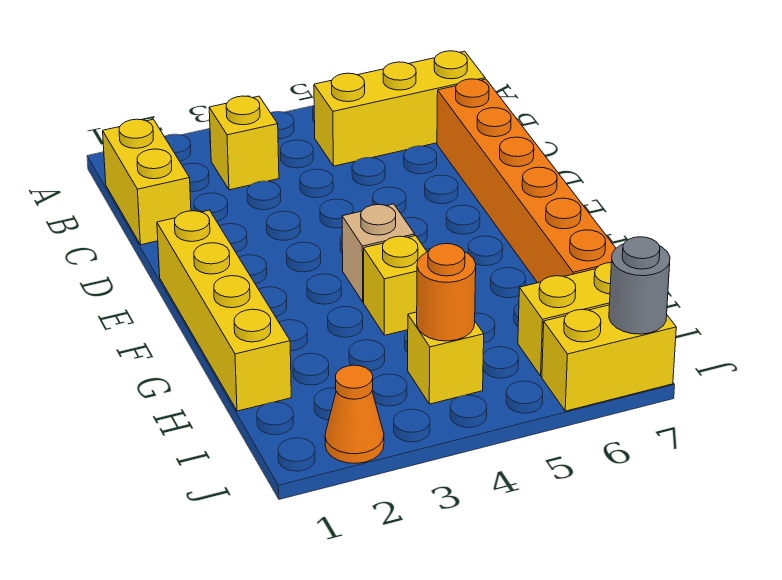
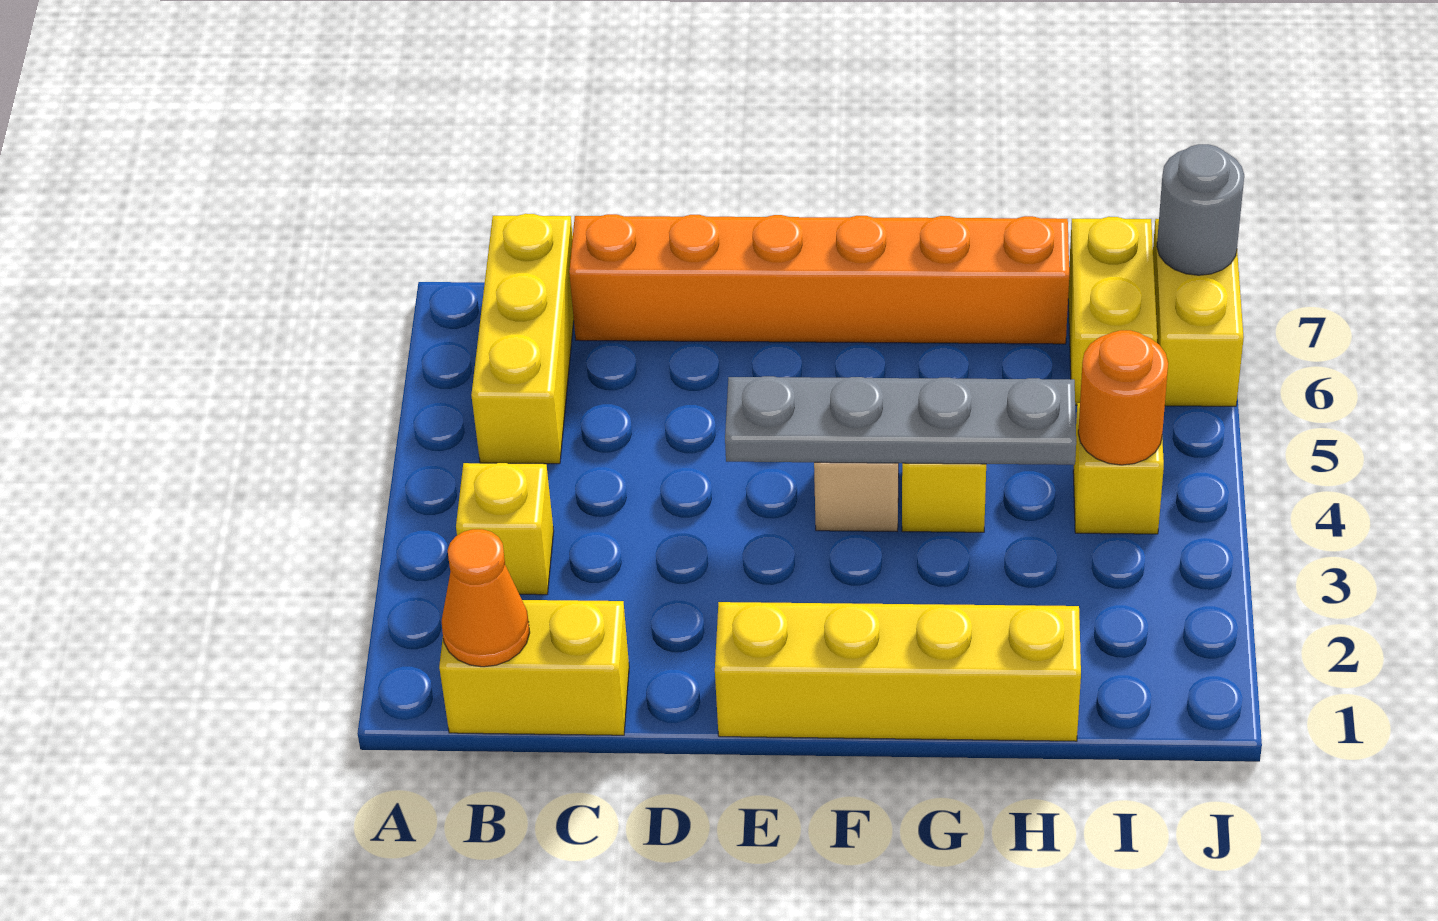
none -> grey plate E4:H4 level 2
orange cone J2 level 1 -> orange cone B1 level 2

